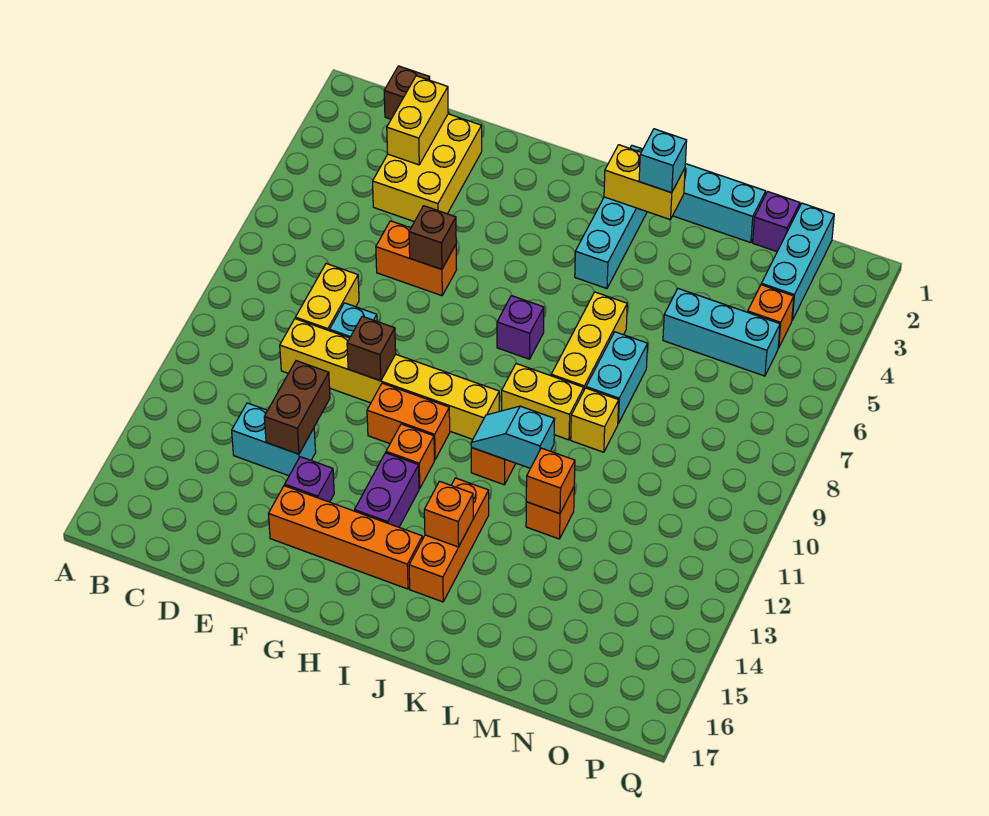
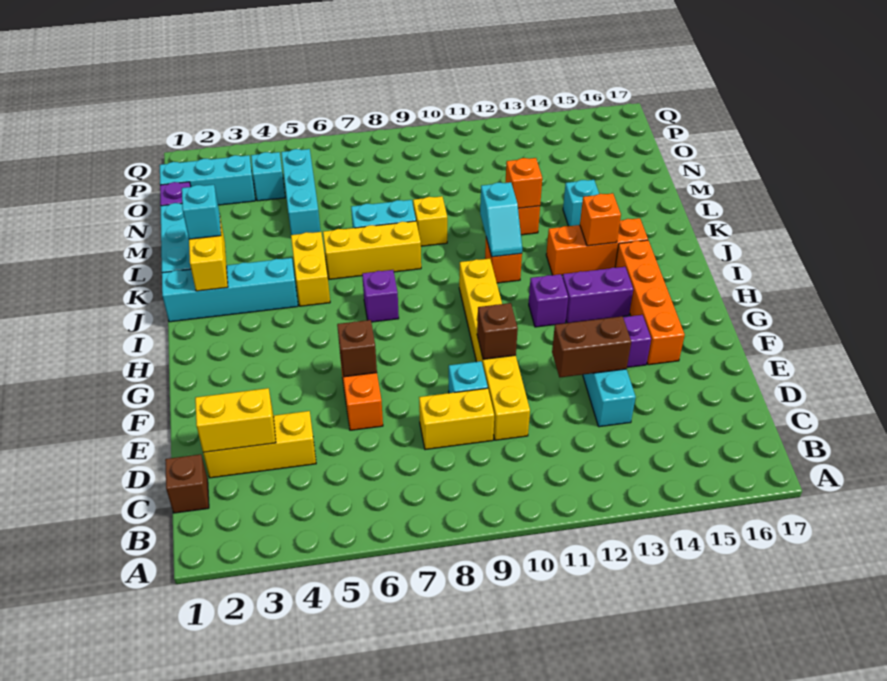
yellow brick D2:E4 level 1 -> yellow brick D2:D4 level 1
orange brick G11:H11 level 1 -> none
orange brick H12 level 1 -> purple brick H12 level 1
yellow brick J9:K9 level 1 -> yellow brick J5:K5 level 1
none -> cyan brick L14 level 1
orange brick O4 level 1 -> cyan brick O4 level 1

